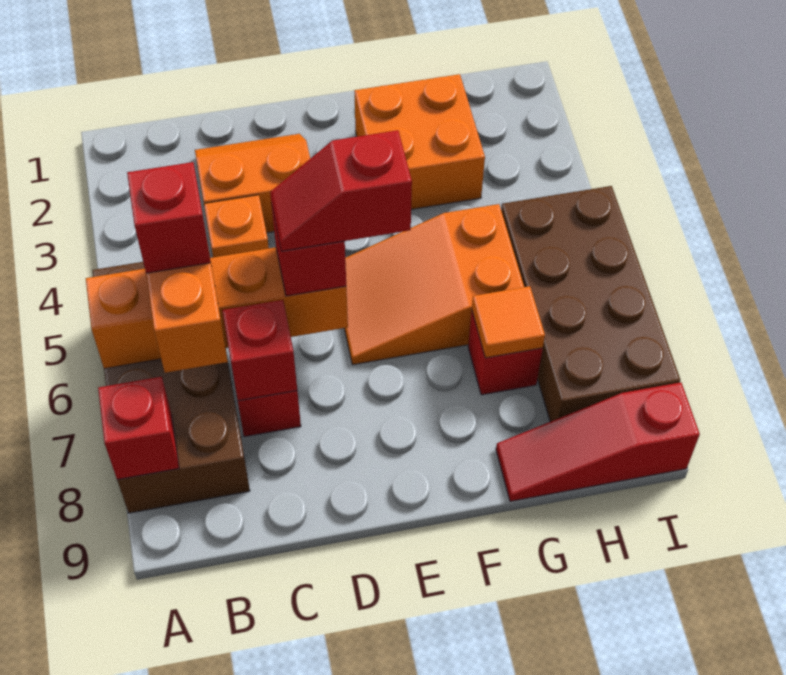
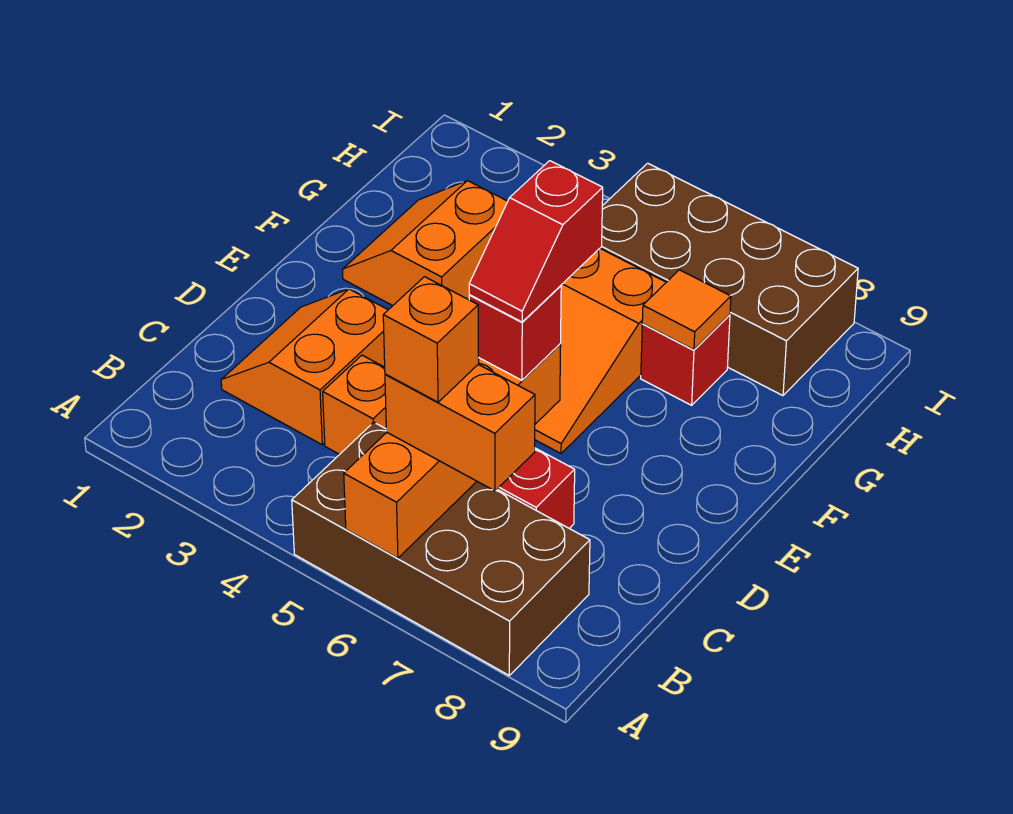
red brick A8 level 2 -> none
red brick B6 level 4 -> orange brick B6 level 4
red brick C7 level 2 -> none
orange brick F2:G3 level 1 -> orange slope F2:G3 level 1 top 3
red slope G9:I9 level 1 top I -> none

